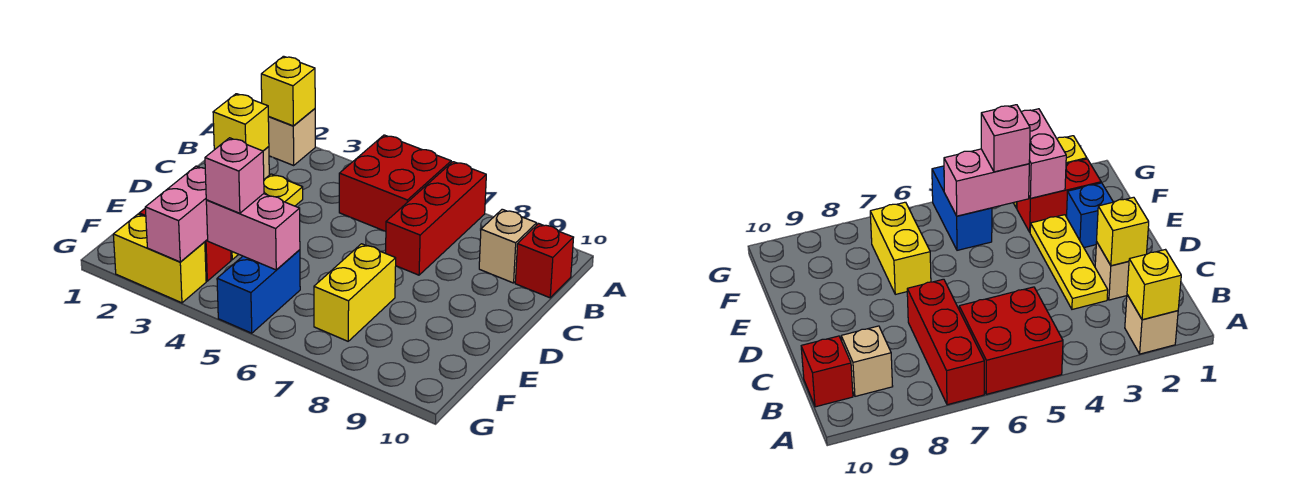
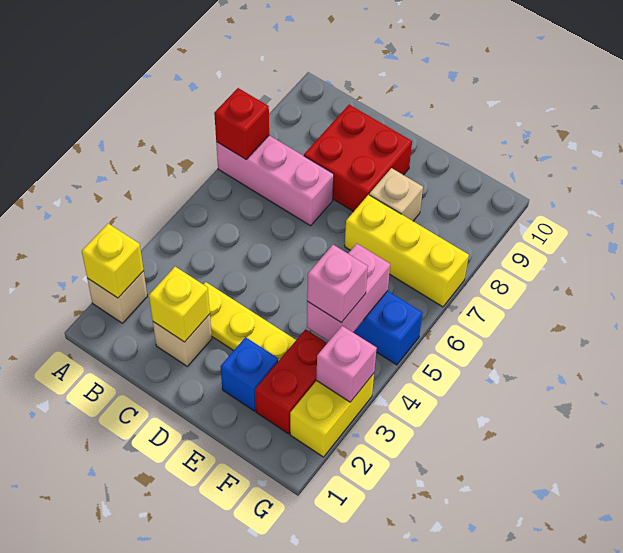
red brick A5:B6 level 1 -> red brick C8:D9 level 1
red brick A7:C7 level 1 -> pink brick A7:C7 level 1
tan brick B9 level 1 -> tan brick E8 level 1
red brick B10 level 1 -> red brick A7 level 2
yellow brick E7:F7 level 1 -> yellow brick E7:G7 level 1
pink brick F3:G3 level 2 -> pink brick G3 level 2

